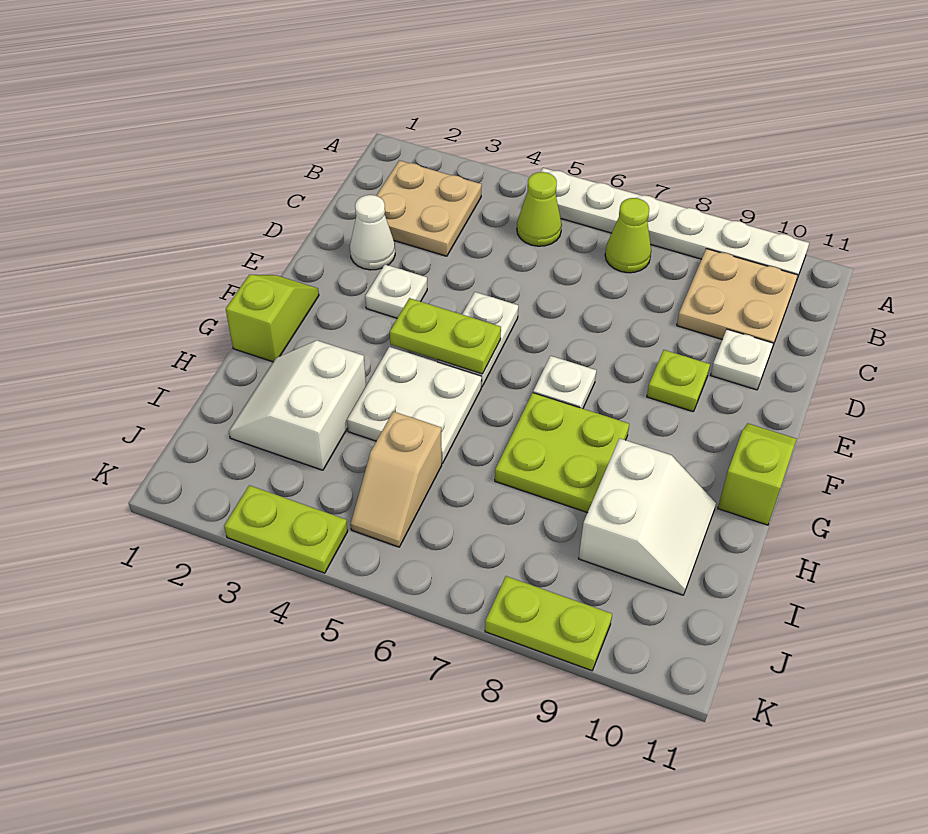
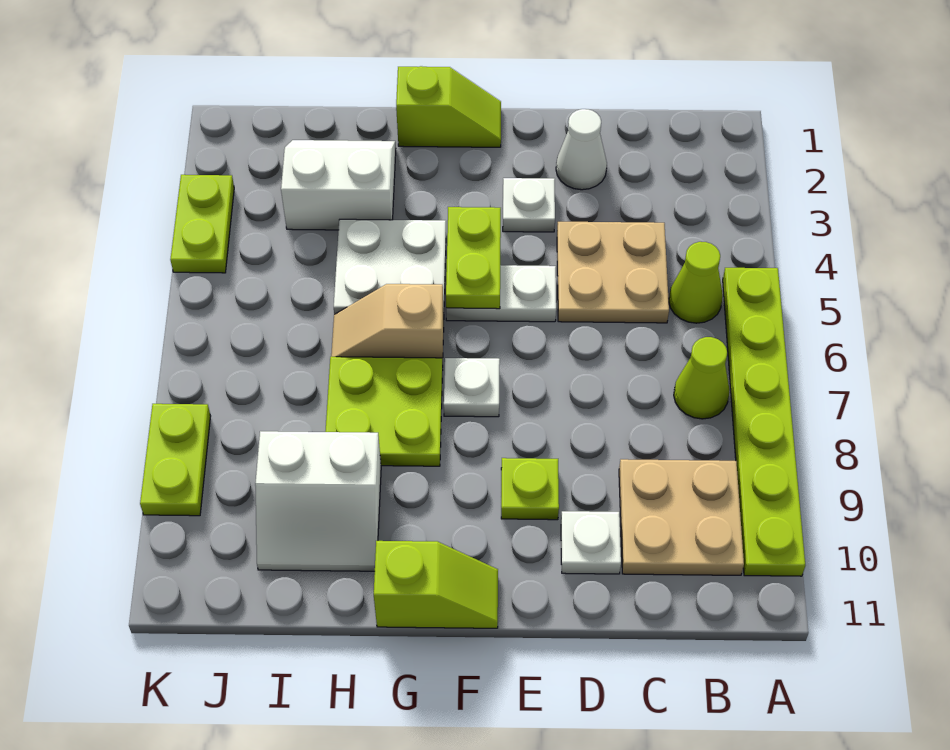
white plate A5:A10 level 1 -> lime plate A5:A10 level 1
tan plate B2:C3 level 1 -> tan plate C4:D5 level 1
tan slope I5:J5 level 1 top I -> tan slope G6:H6 level 1 top G

